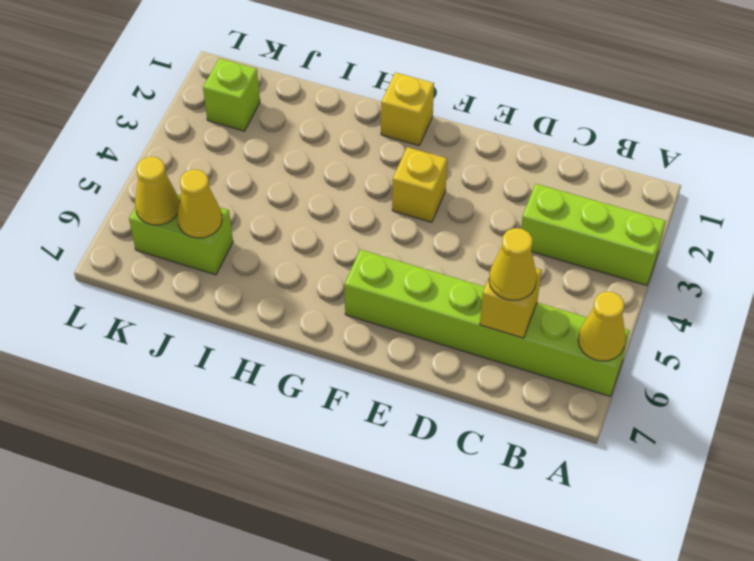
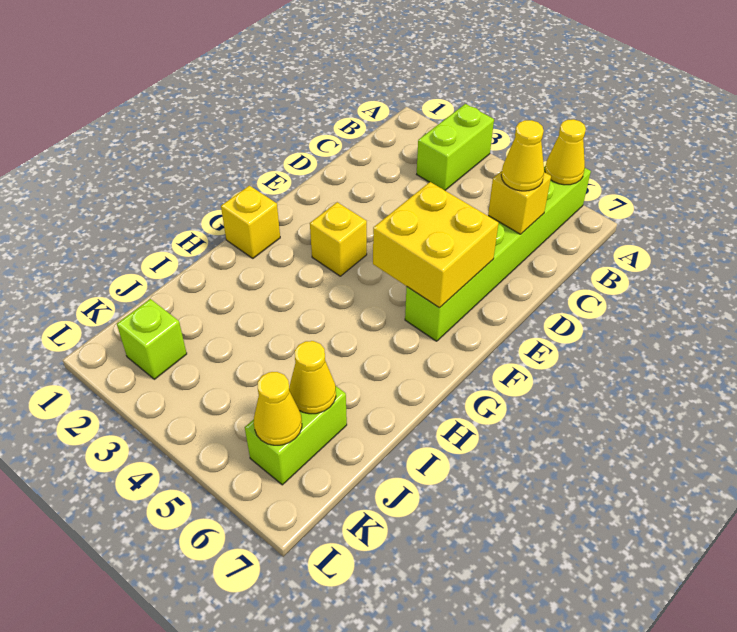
lime brick A3:C3 level 1 -> lime brick A3:B3 level 1
none -> yellow brick E5:F6 level 2

